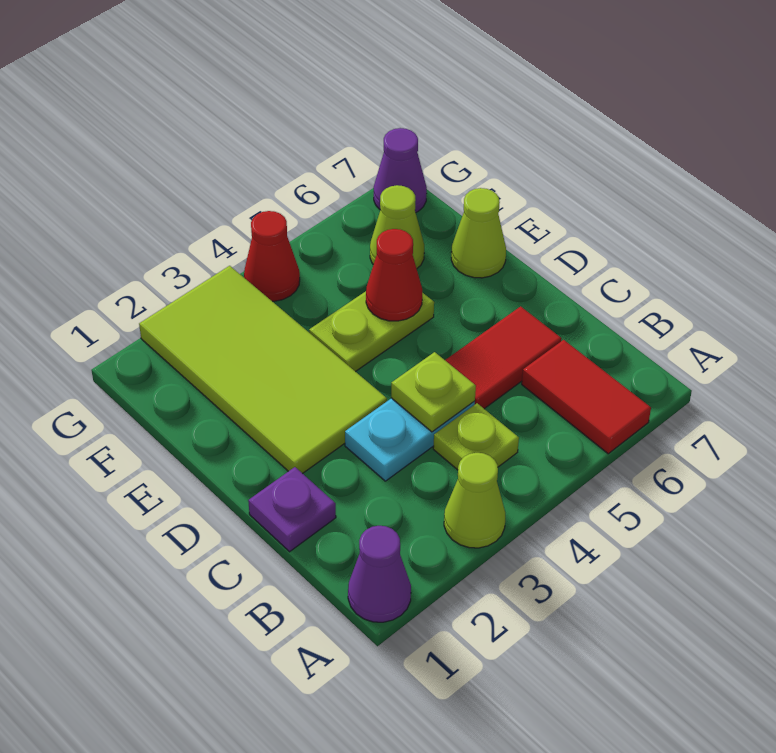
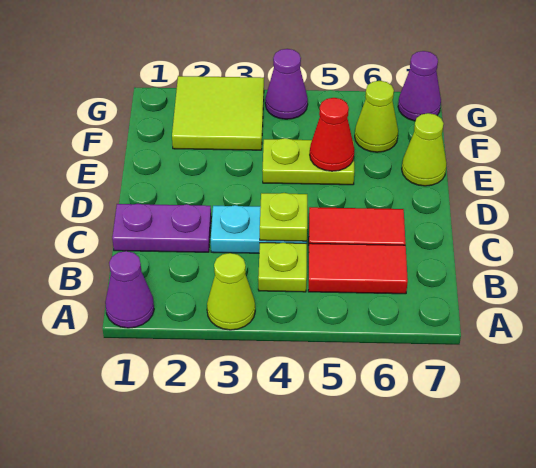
red tile A6:B6 level 1 -> red tile B5:B6 level 1
purple plate C1 level 1 -> purple plate C1:C2 level 1
lime tile D2:G3 level 1 -> lime tile F2:G3 level 1
red cone G4 level 1 -> purple cone G4 level 1

